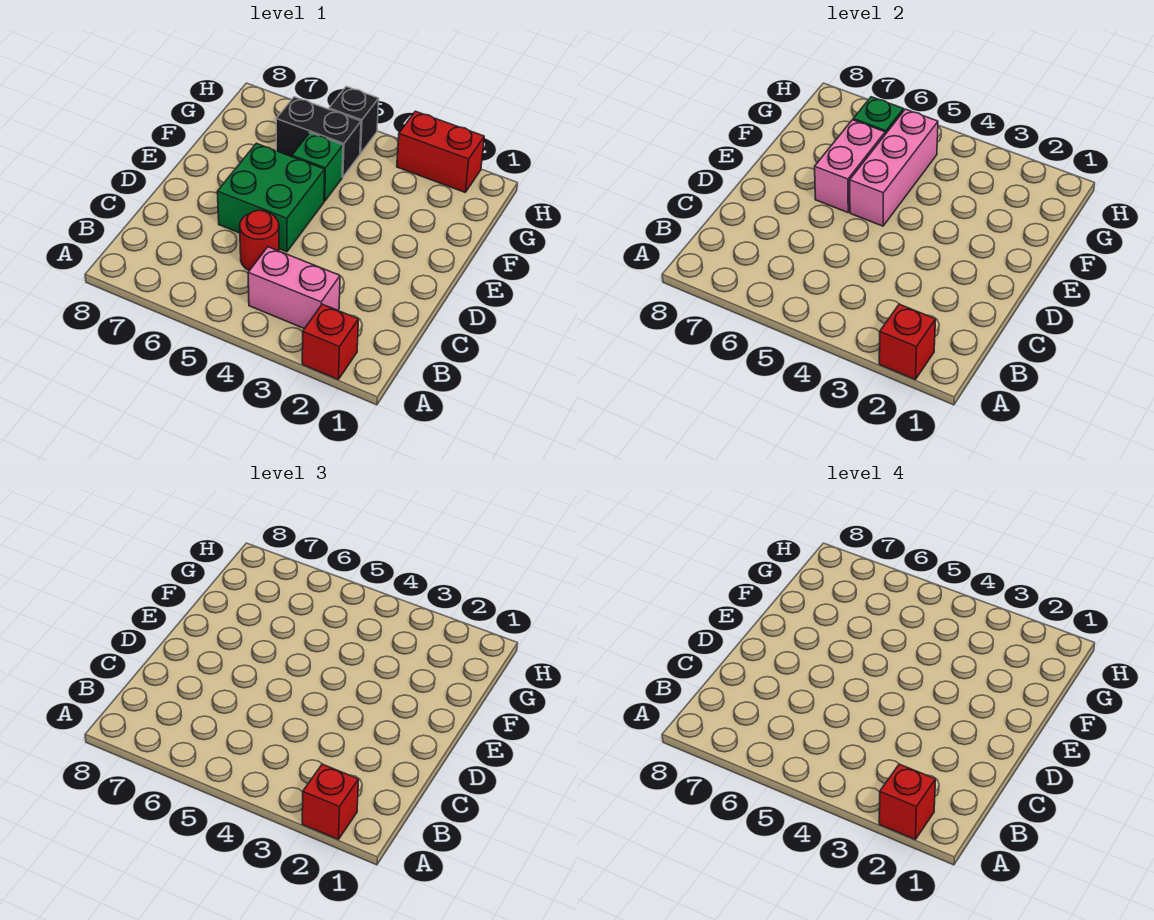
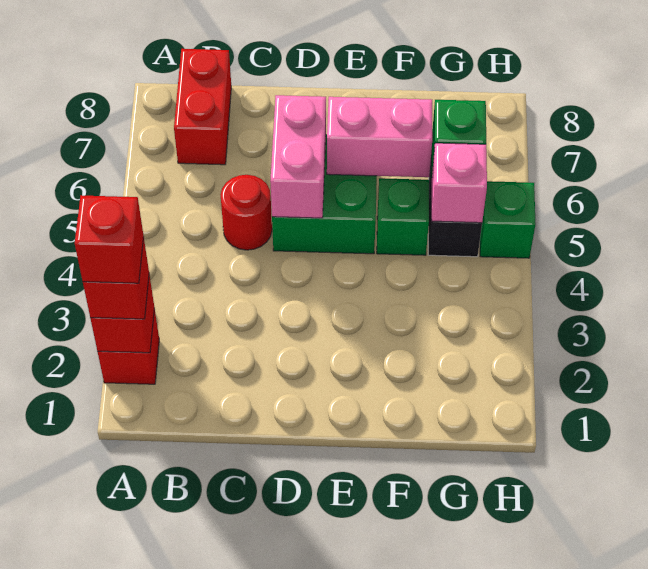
pink brick B3:B4 level 1 -> pink brick D5:D6 level 2
pink brick E5:G5 level 2 -> pink brick G5 level 2
red brick H2:H3 level 1 -> red brick B7:B8 level 1
black brick H5 level 1 -> green brick H5 level 1

